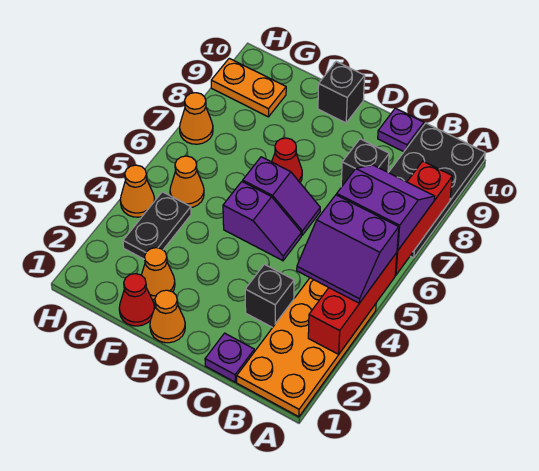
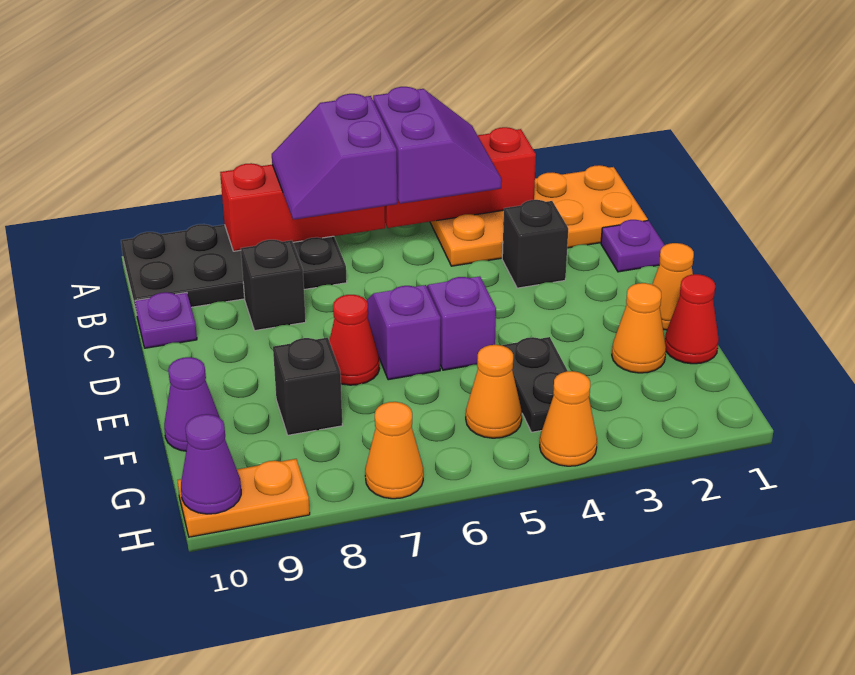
black brick E10 level 1 -> black brick F8 level 1
none -> purple cone F10 level 1
black plate G3:G4 level 1 -> black plate F4:G4 level 1
orange plate G9:H9 level 1 -> orange plate H9:H10 level 1
none -> purple cone H10 level 2

